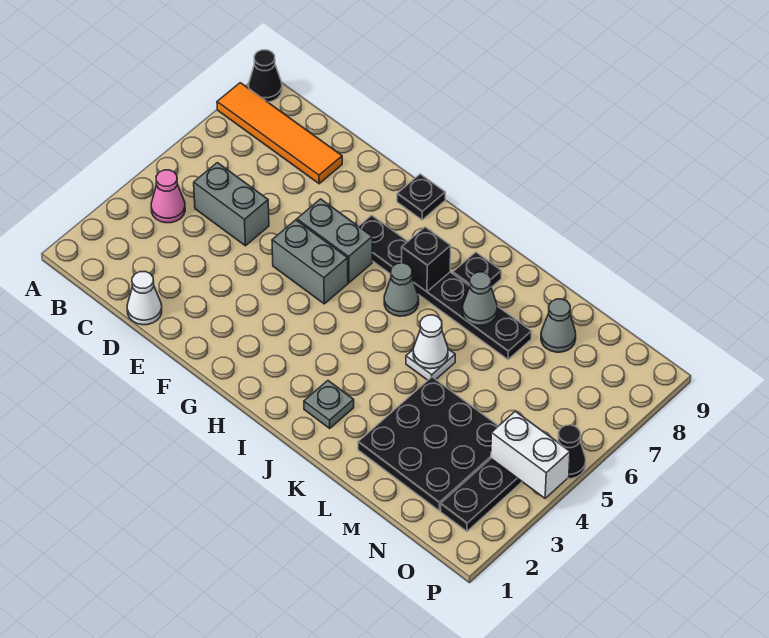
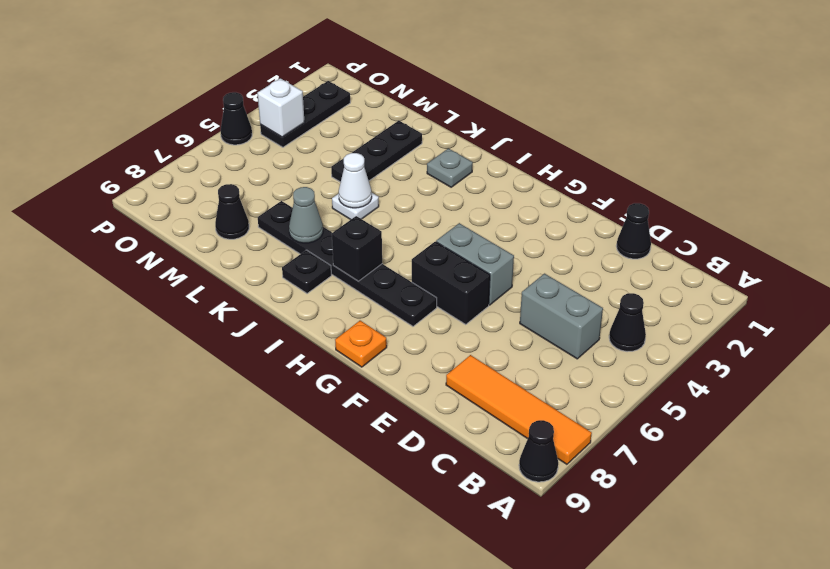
pink cone B4 level 1 -> black cone B4 level 1
white cone D1 level 1 -> black cone D1 level 1
grey brick F6:G6 level 1 -> black brick F6:G6 level 1
black plate G9 level 1 -> orange plate G9 level 1
grey cone I6 level 1 -> none
black plate L2:N4 level 1 -> black plate L2:L4 level 1
grey cone M8 level 1 -> black cone M8 level 1
white brick O4:P4 level 2 -> white brick O4 level 2

